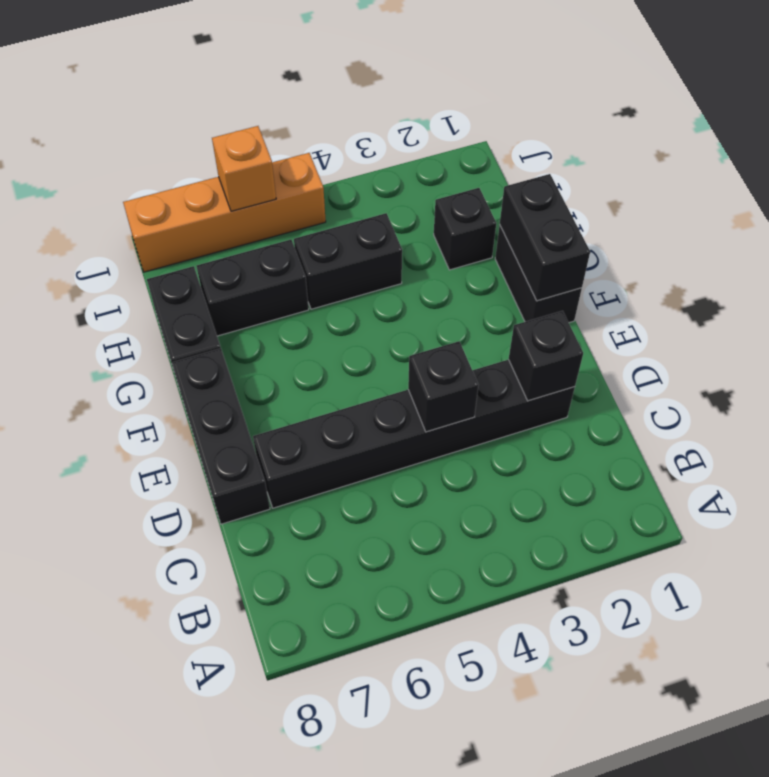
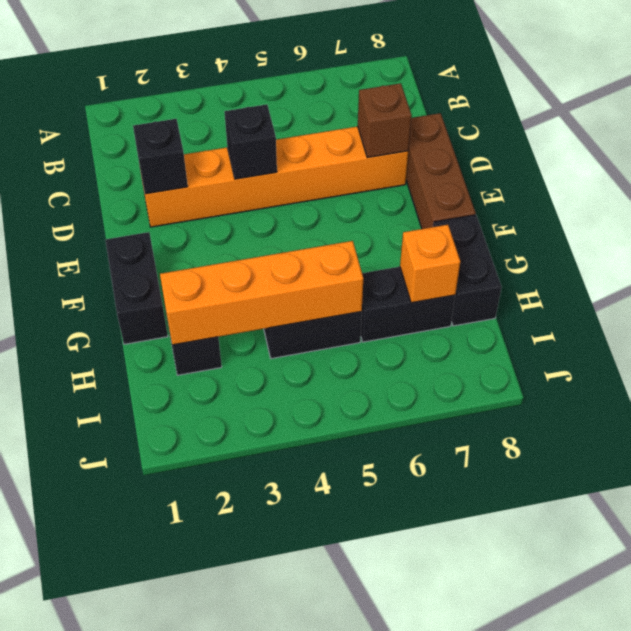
black brick D2:D7 level 1 -> orange brick D2:D7 level 1
none -> brown brick D7 level 2
black brick D8:F8 level 1 -> brown brick D8:F8 level 1
black brick F1:G1 level 2 -> none
orange brick J5:J8 level 1 -> orange brick H2:H5 level 2
orange brick J6 level 2 -> orange brick H7 level 2

